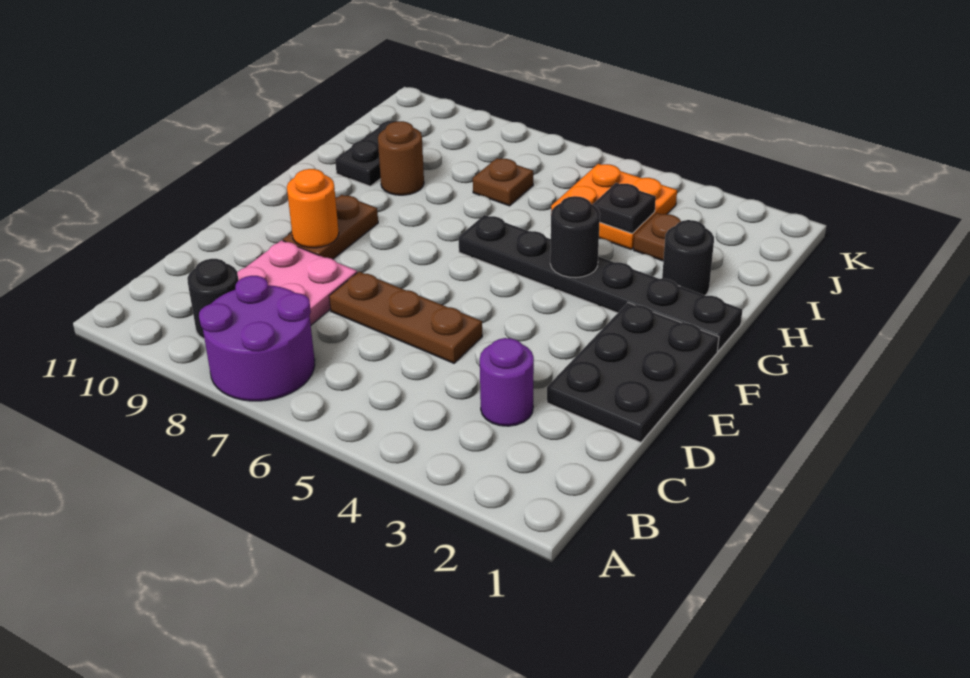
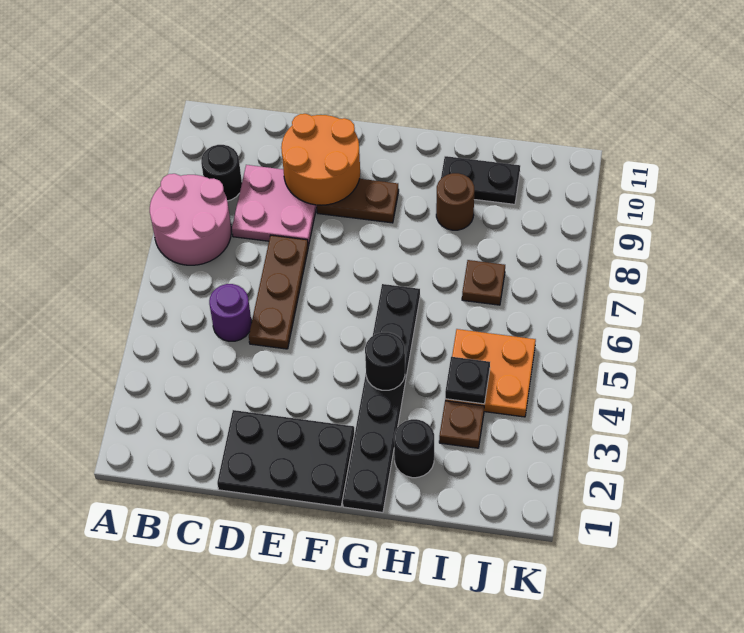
purple round brick A7:B8 level 1 -> pink round brick A7:B8 level 1
purple round brick C3 level 1 -> purple round brick C5 level 1
orange round brick E9 level 2 -> orange round brick D9:E10 level 2

